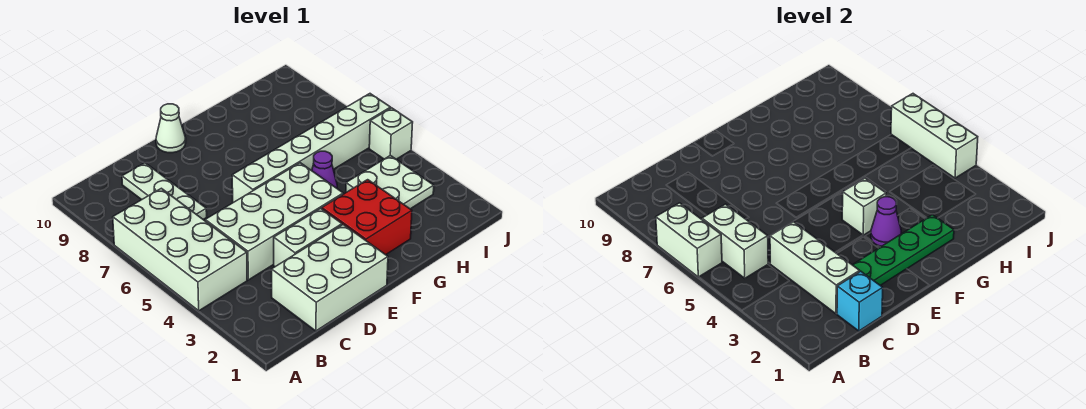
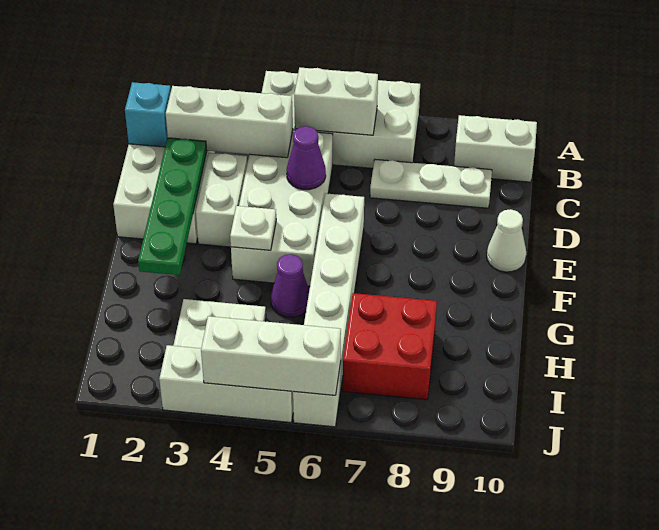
white brick A6:A7 level 2 -> white brick B9:B10 level 1
red brick F2:G3 level 1 -> red brick H7:I8 level 1
purple cone F3 level 2 -> purple cone D5 level 2
white brick F4 level 2 -> white plate F4 level 2
white brick J5 level 1 -> white brick J3:J5 level 1

